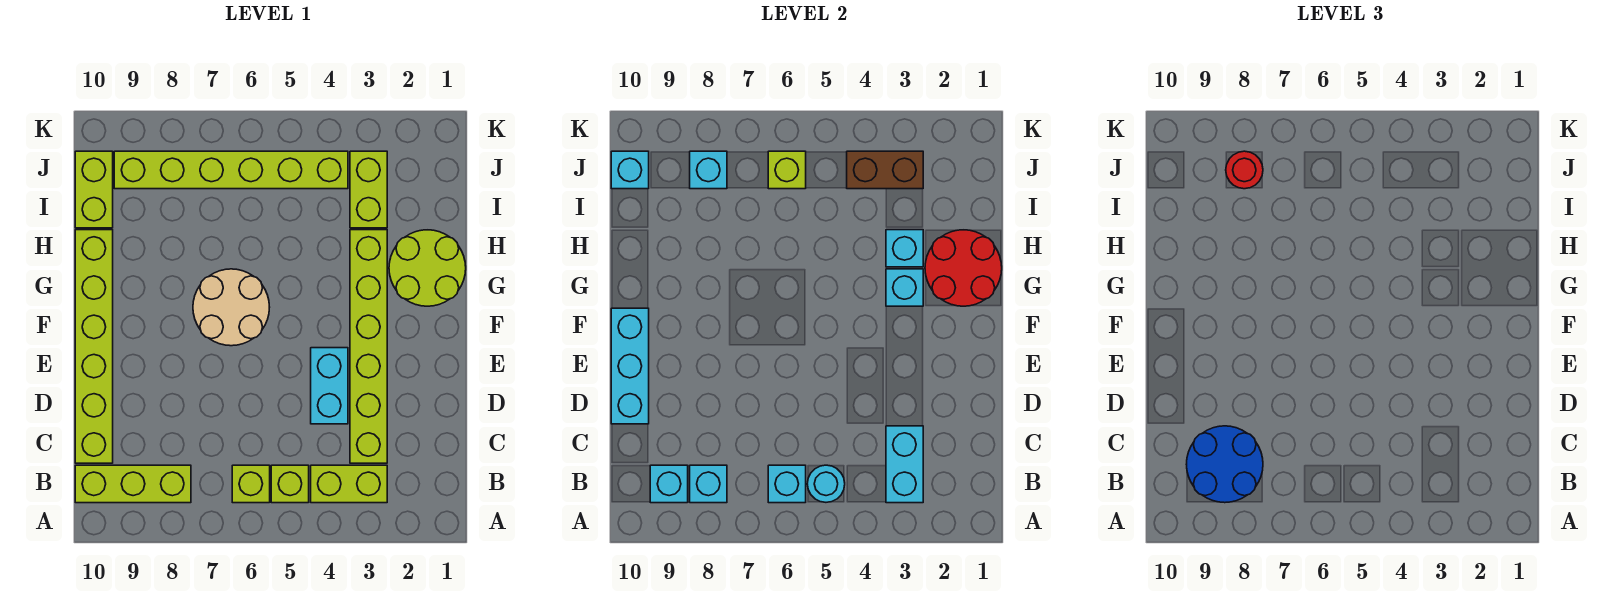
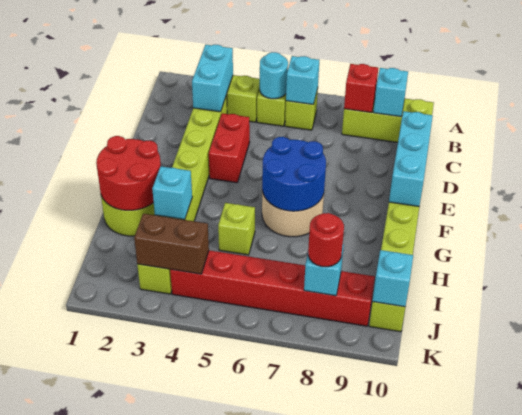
cyan brick B8 level 2 -> red brick B8 level 2
blue round brick B8:C9 level 3 -> blue round brick F6:G7 level 2
cyan brick D4:E4 level 1 -> red brick D4:E4 level 1
cyan brick G3 level 2 -> none
lime brick J4:J9 level 1 -> red brick J4:J9 level 1
lime brick J6 level 2 -> lime brick H5 level 1

